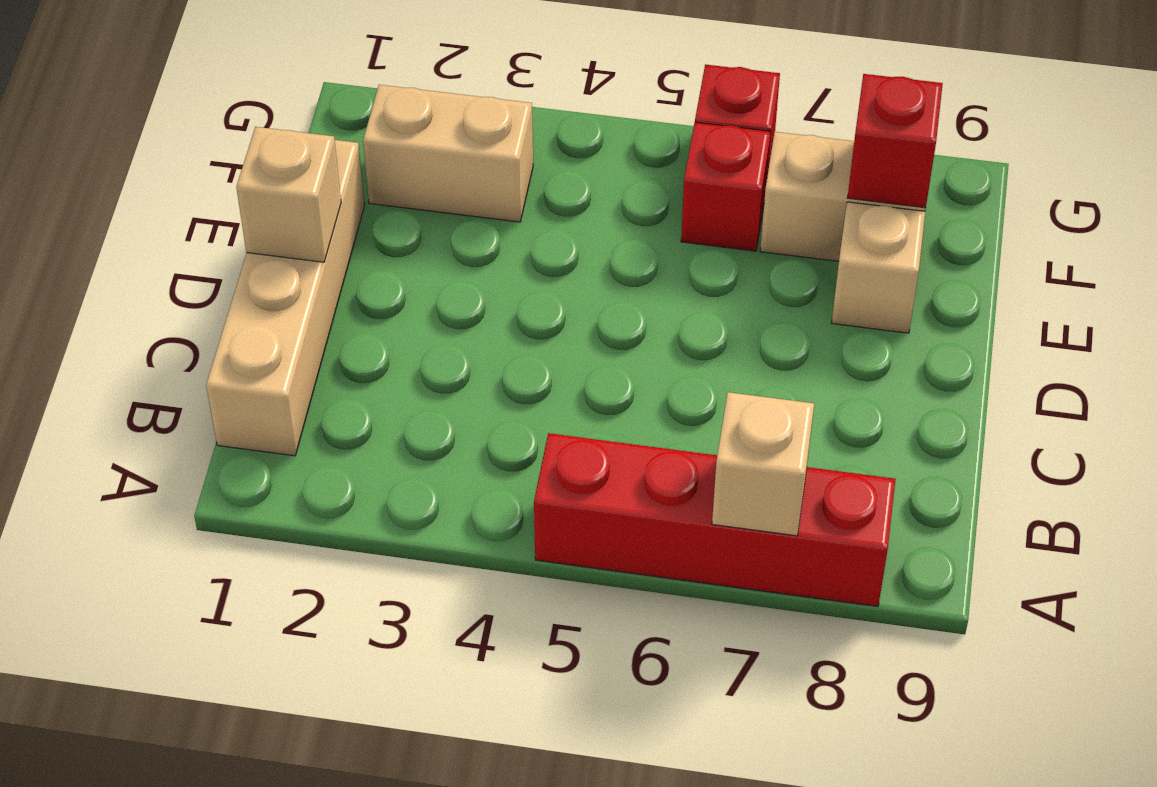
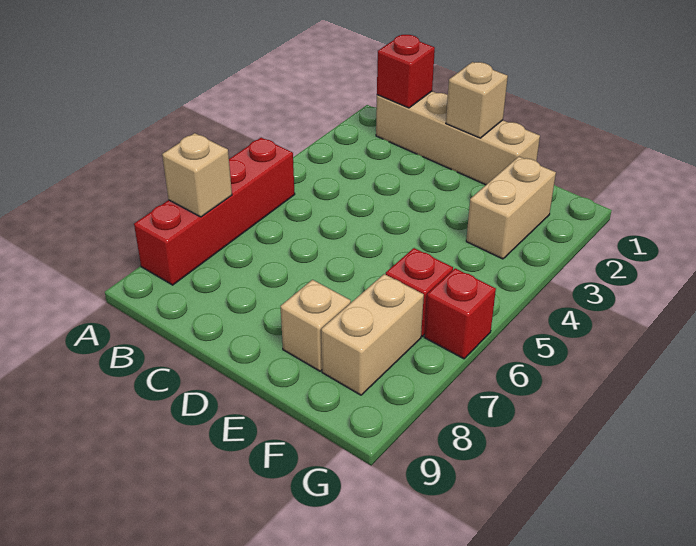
red brick F8 level 2 -> red brick B1 level 2

